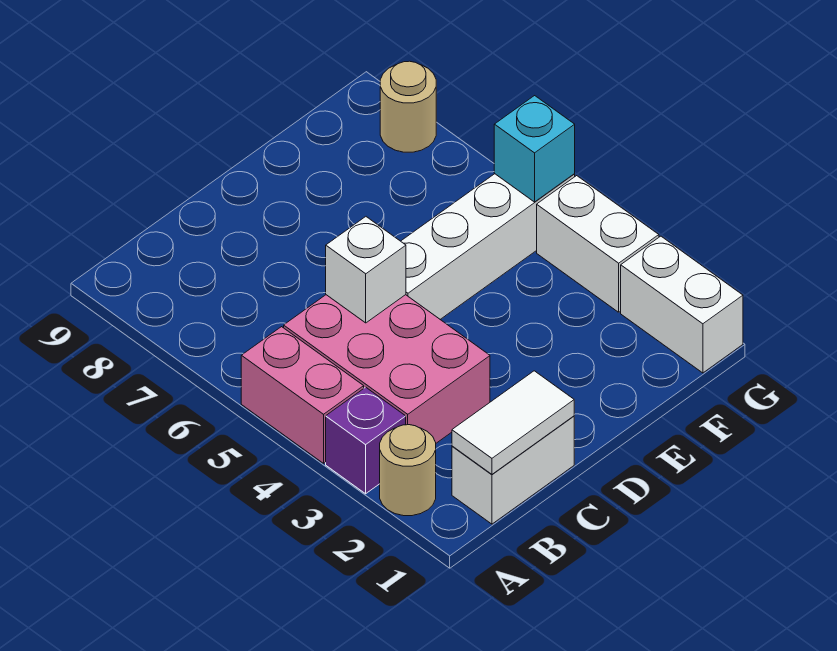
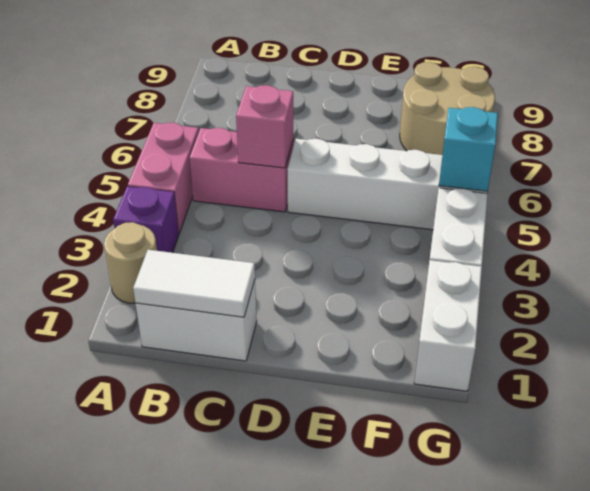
pink brick B3:C5 level 1 -> pink brick B5:C5 level 1
white brick C5 level 2 -> pink brick C5 level 2
tan round brick G8 level 1 -> tan round brick F7:G8 level 1

